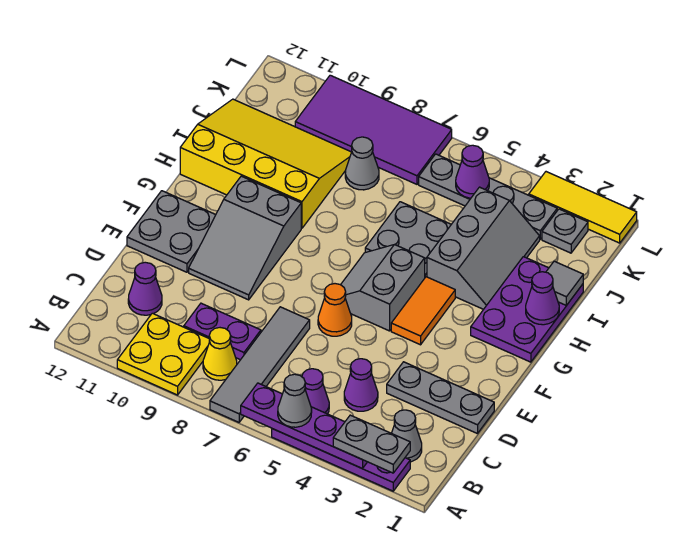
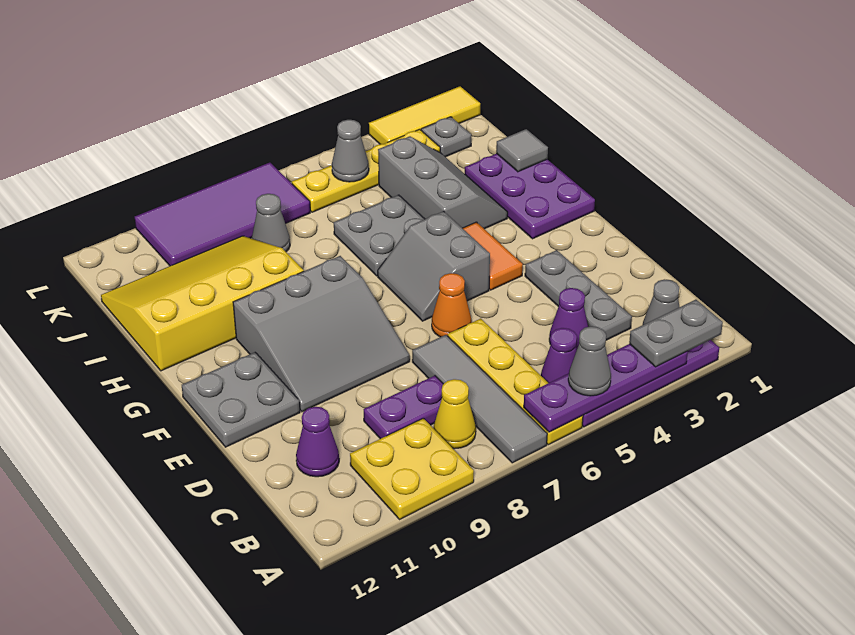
none -> yellow plate A6:D6 level 1
grey plate D1:D3 level 1 -> grey plate C3:E3 level 1
grey slope E9:G10 level 1 top G -> grey slope E8:G10 level 1 top G
purple cone H1 level 2 -> none
grey plate K3:K6 level 1 -> yellow plate K3:K6 level 1
purple cone K5 level 2 -> grey cone K5 level 2

